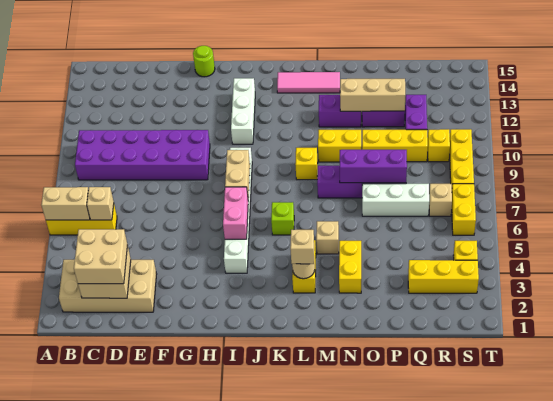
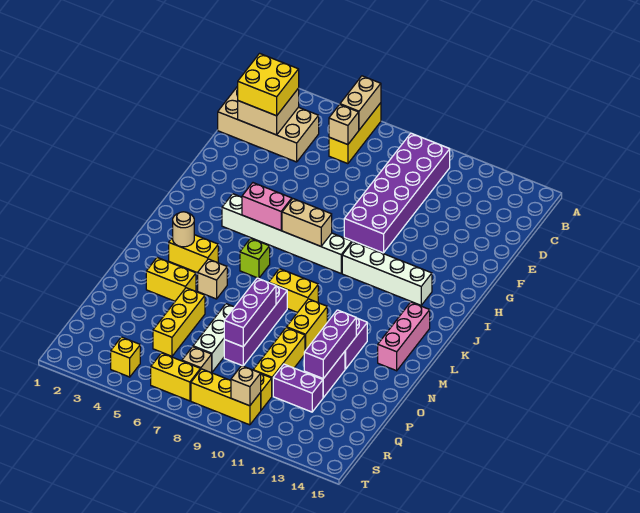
tan brick B2:E3 level 1 -> tan brick C1:D4 level 1
tan brick C2:D3 level 3 -> yellow brick C2:D3 level 3
lime round brick G15 level 1 -> none
white brick I11:I13 level 1 -> white brick I10:I13 level 1
pink tile K14:M14 level 1 -> pink brick K14:M14 level 1
tan brick L3 level 3 -> tan brick S10 level 2
yellow brick L9 level 1 -> yellow brick L8:L9 level 1
tan brick N12:P12 level 2 -> purple brick N12:P12 level 2
yellow brick Q3:S3 level 1 -> yellow brick O5:Q5 level 1

